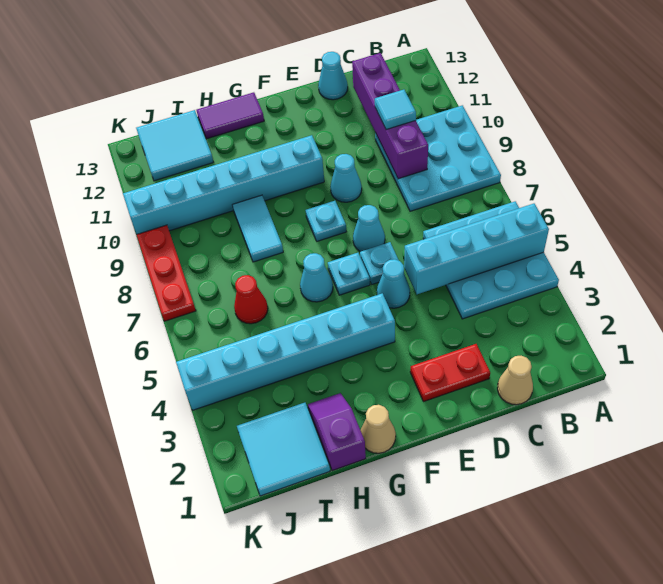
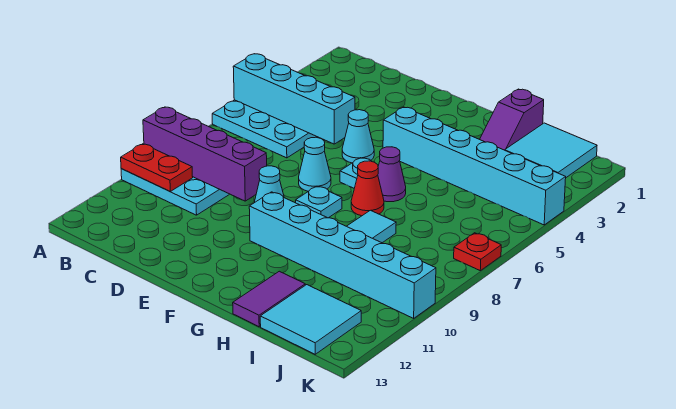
tan cone C1 level 1 -> none
purple brick C9:C12 level 2 -> purple brick A9:D9 level 2
cyan tile C10 level 3 -> none
red plate D2:E2 level 1 -> red plate A10:B10 level 2
cyan cone D13 level 1 -> none
cyan plate E6 level 1 -> none
tan cone G1 level 1 -> none
cyan cone G6 level 1 -> purple cone G6 level 1
purple tile G13:H13 level 1 -> purple tile H12:H13 level 1
red cone I6 level 1 -> red cone G7 level 1
red plate K7:K9 level 1 -> red plate K7 level 1

